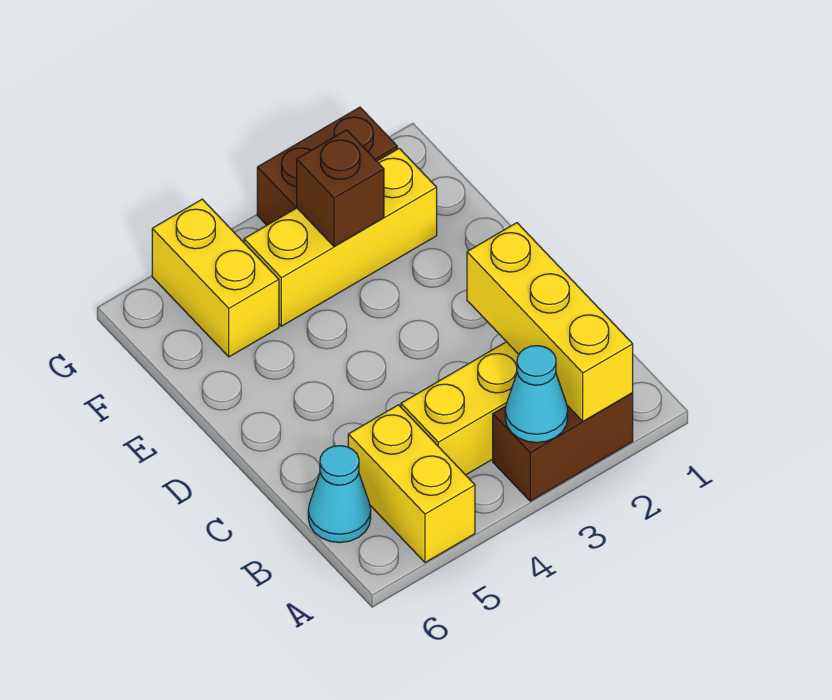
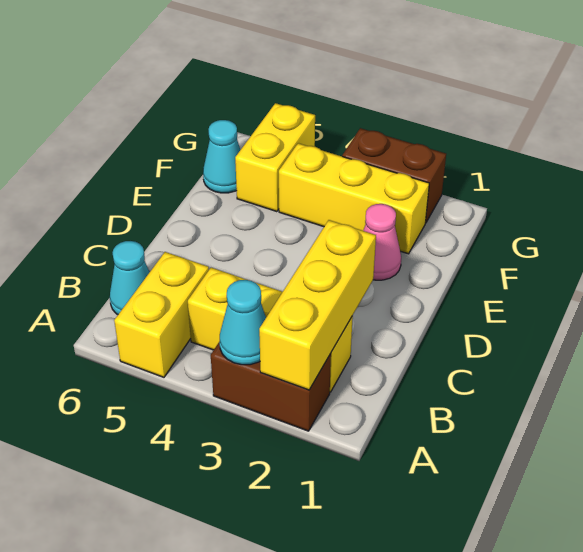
none -> pink cone E2 level 1
brown brick F3 level 2 -> none
none -> cyan cone F6 level 1

